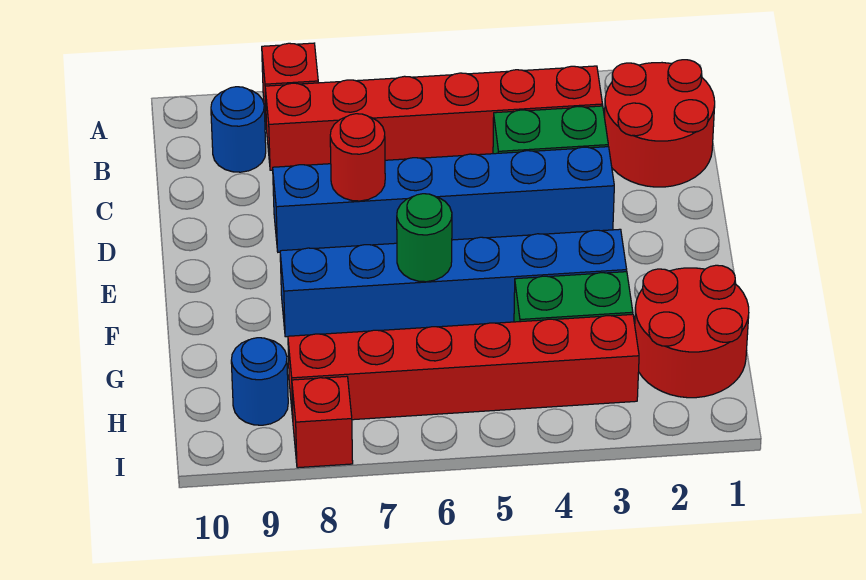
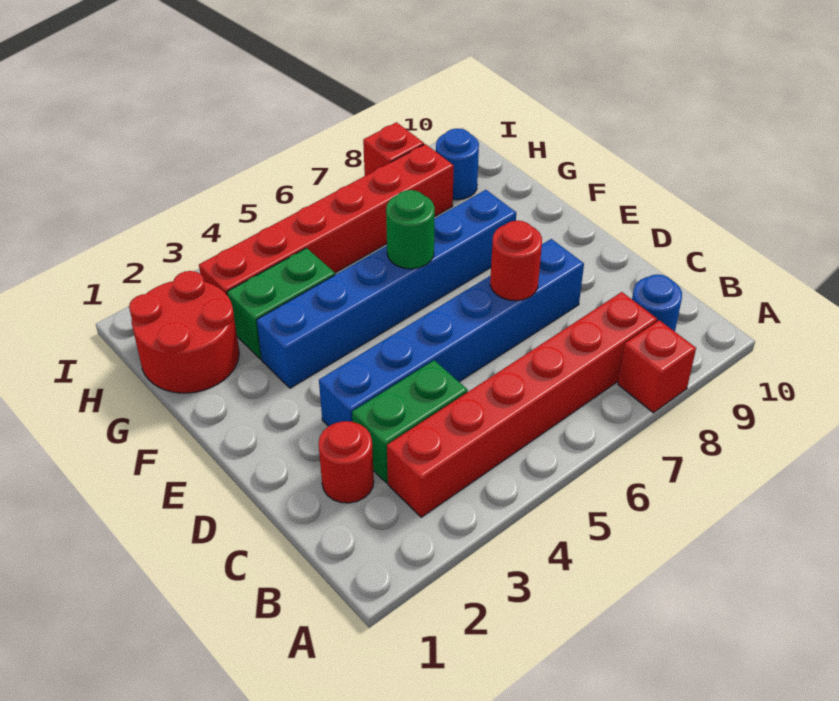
red round brick B1:C2 level 1 -> red round brick C2 level 1

